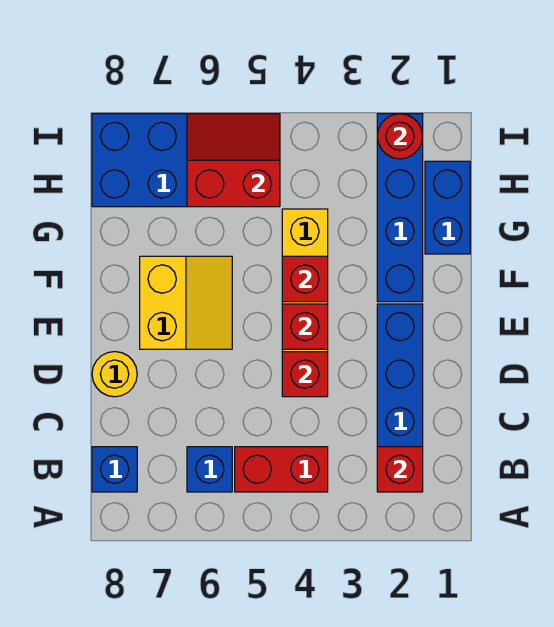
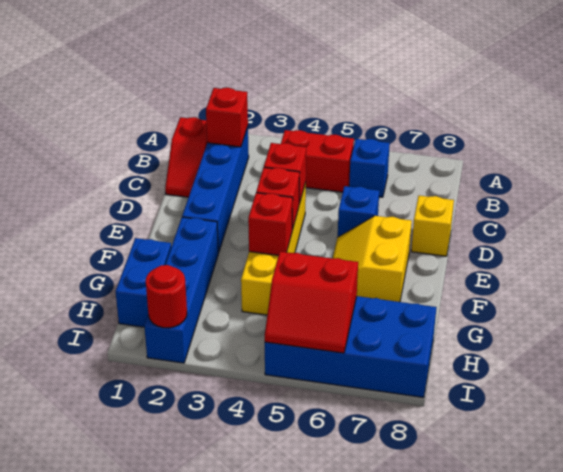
none -> red slope B1:C1 level 1 top B
blue brick B8 level 1 -> blue brick D6 level 1
yellow round brick D8 level 1 -> yellow brick D8 level 1

